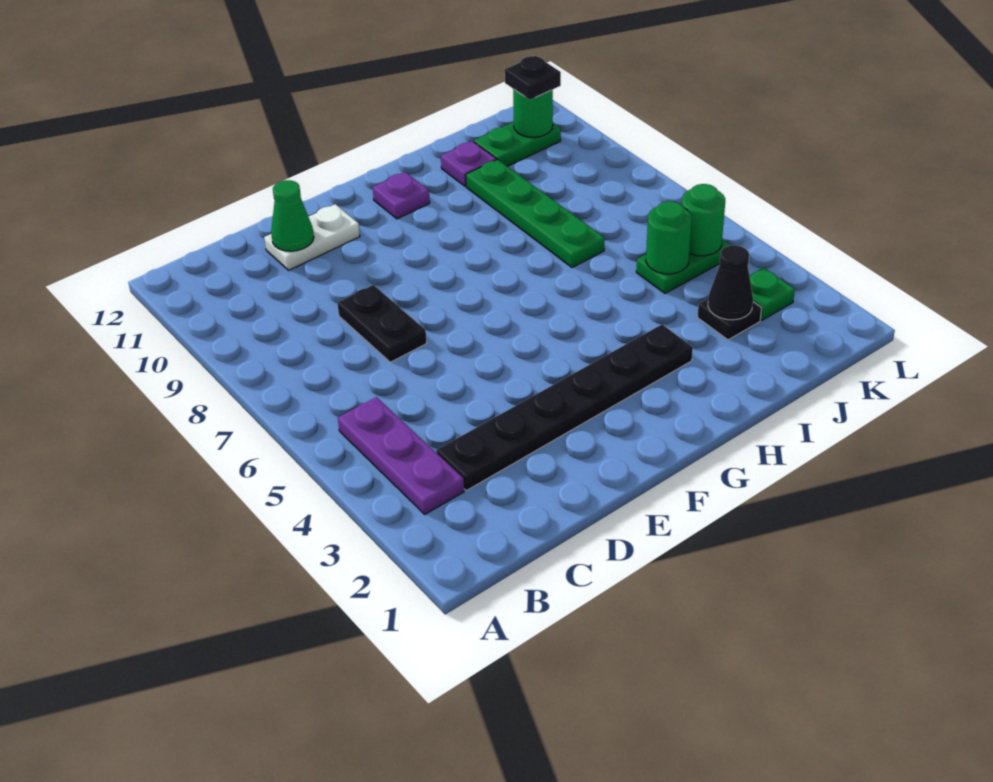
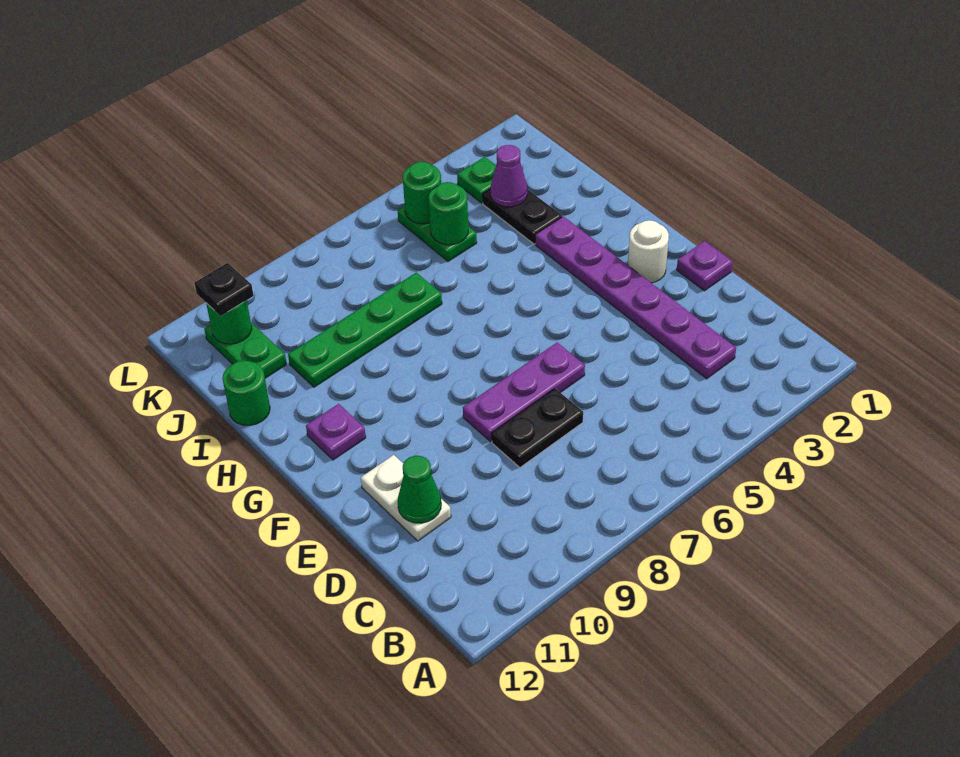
purple plate B3:B5 level 1 -> purple plate E6:E8 level 1
black plate C3:H3 level 1 -> purple plate C3:H3 level 1
none -> white round brick F2 level 1
purple plate I11 level 1 -> purple plate E1 level 1
none -> green round brick I12 level 1
black plate J3 level 1 -> black plate I3:J3 level 1
black cone J3 level 2 -> purple cone J3 level 2

